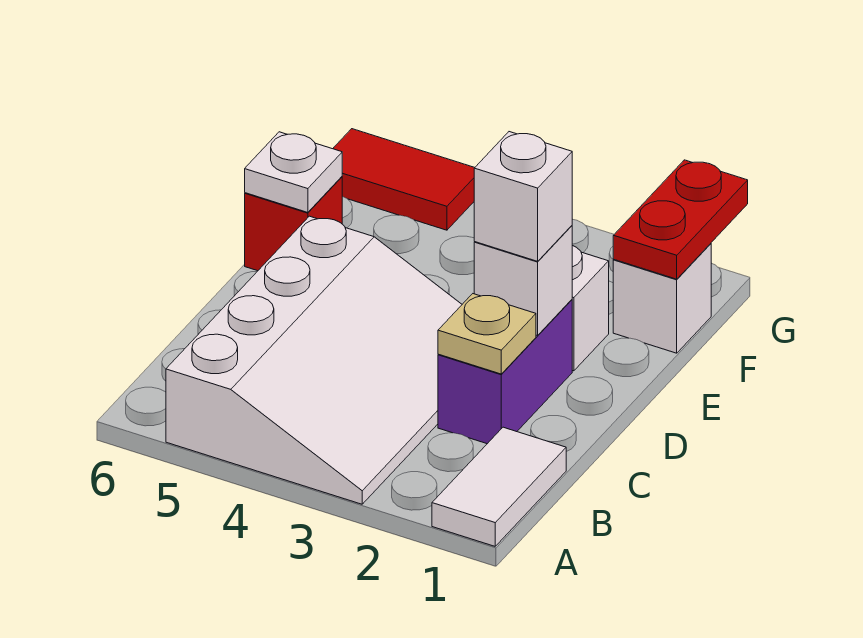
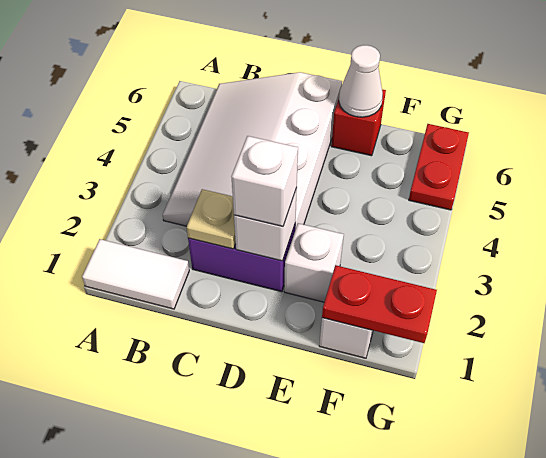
white slope A3:D5 level 1 top 5 -> white slope B3:D6 level 1 top D
white plate E6 level 2 -> white cone E6 level 2
red tile G5:G6 level 1 -> red plate G5:G6 level 1

